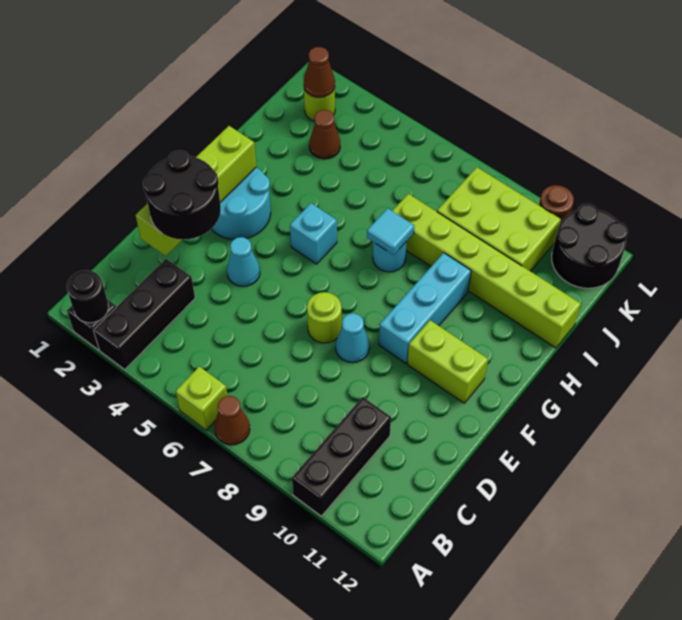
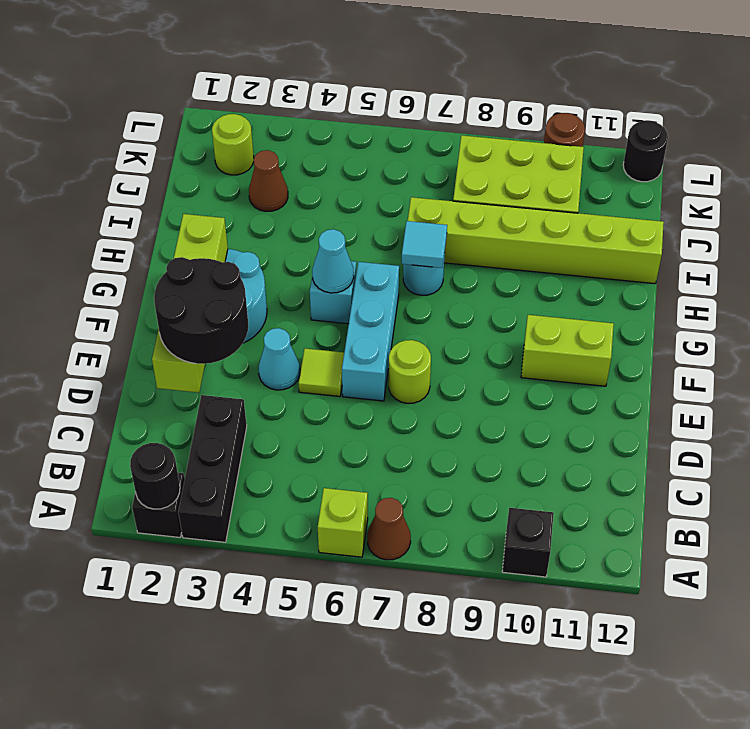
black brick A10:C10 level 1 -> black brick A10 level 1
none -> lime tile E5 level 1
cyan cone E8 level 1 -> cyan cone G5 level 2
cyan brick F9:H9 level 1 -> cyan brick E6:G6 level 1
brown cone K2 level 2 -> none
black round brick K11:L12 level 1 -> black round brick L12 level 1

